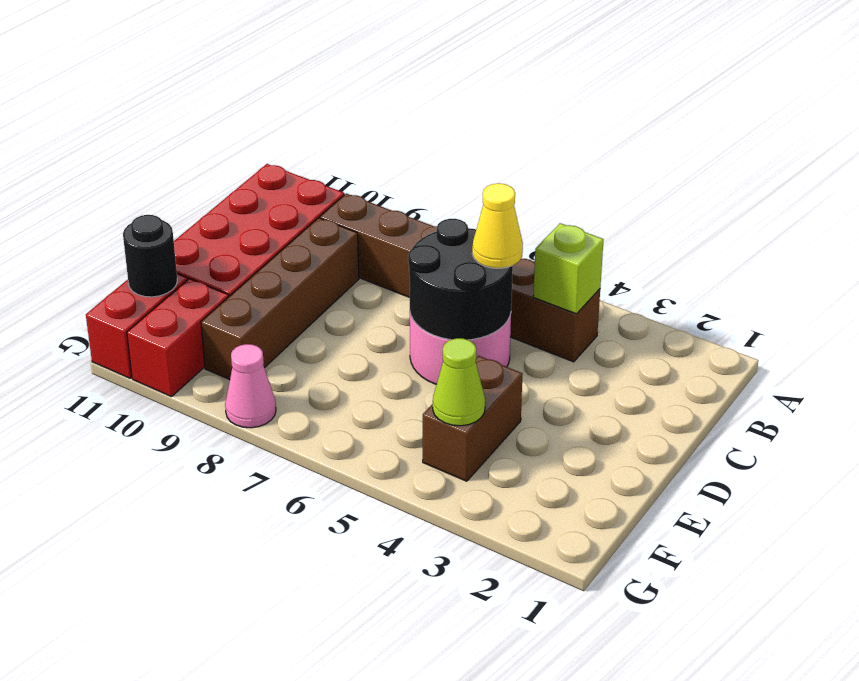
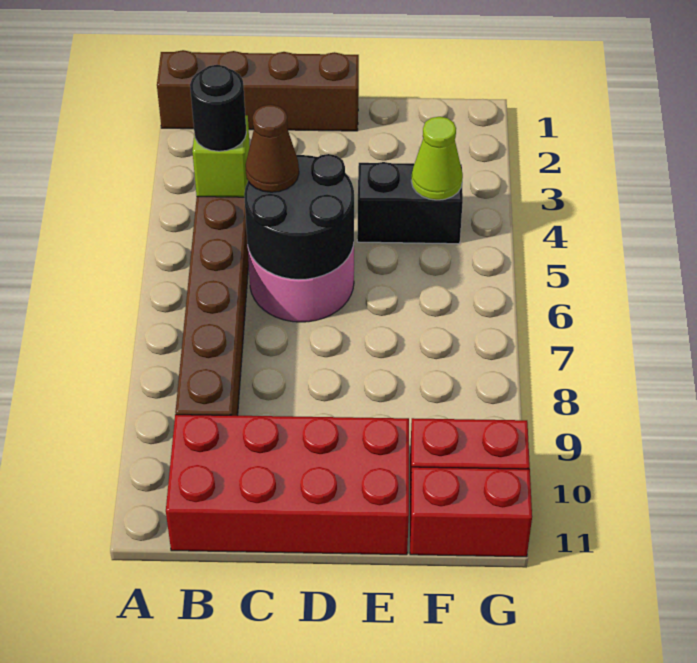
yellow cone C5 level 3 -> brown cone C5 level 3
brown brick C9:F9 level 1 -> brown brick A1:D1 level 1
brown brick E4:F4 level 1 -> black brick E4:F4 level 1
black round brick F11 level 2 -> black round brick B4 level 3
pink cone G8 level 1 -> none

